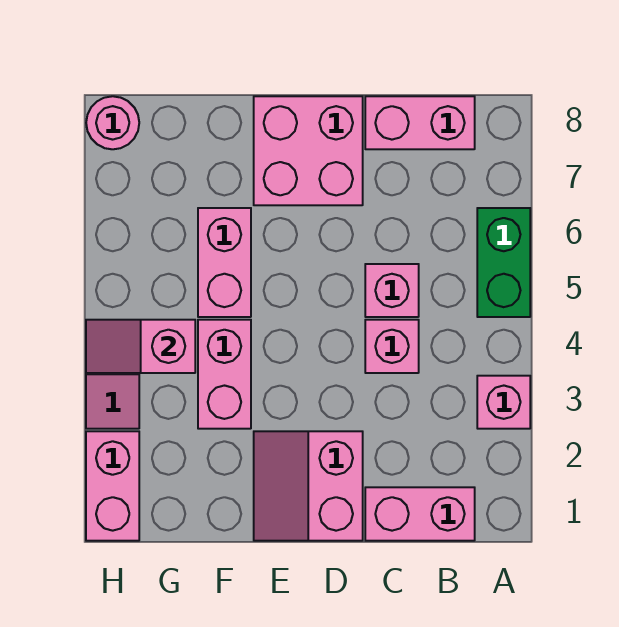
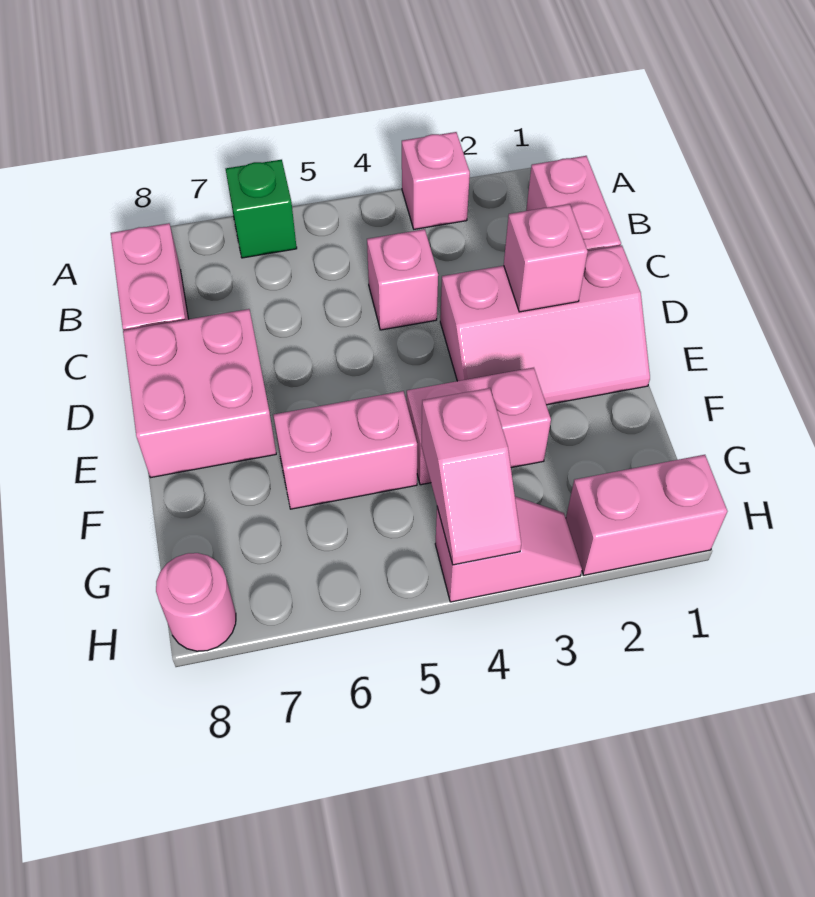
green brick A5:A6 level 1 -> green brick A6 level 1
pink brick C5 level 1 -> pink brick D2 level 2
pink slope D1:E2 level 1 top D -> pink slope D1:E3 level 1 top D

